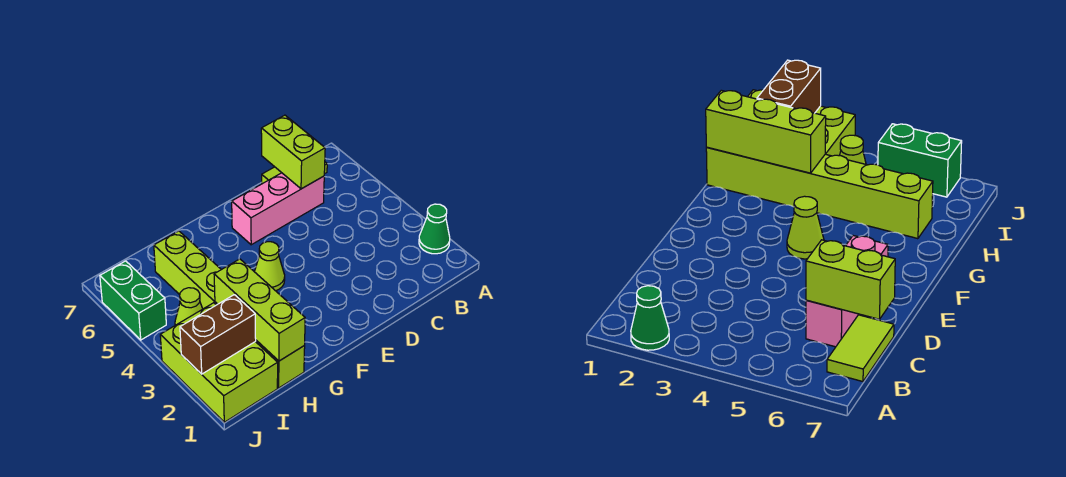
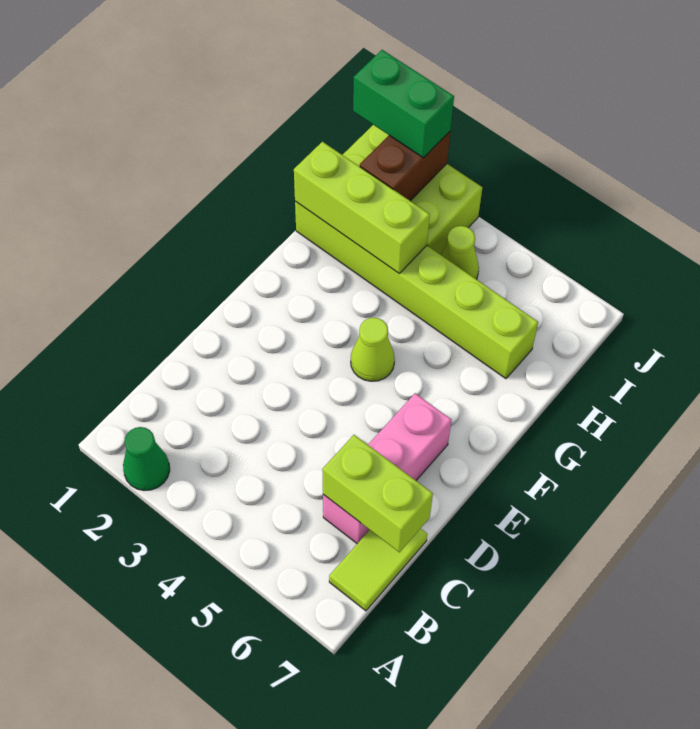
green brick J5:J6 level 1 -> green brick J1:J2 level 3

